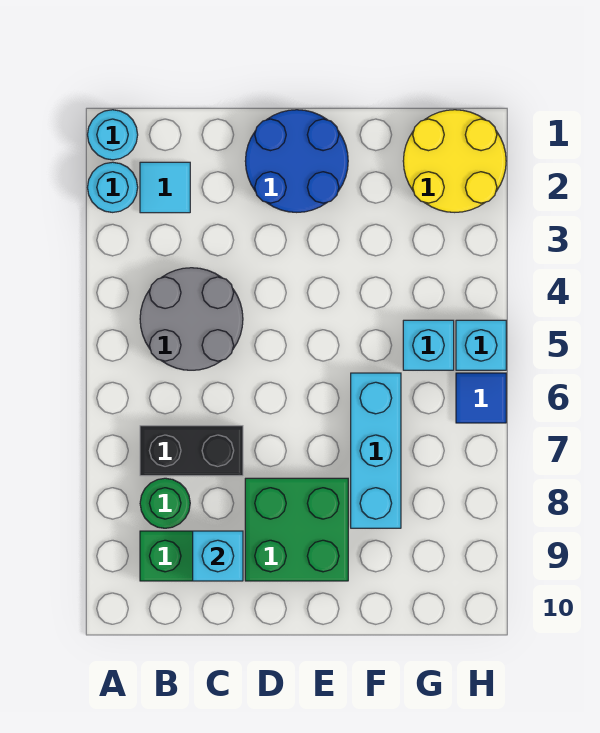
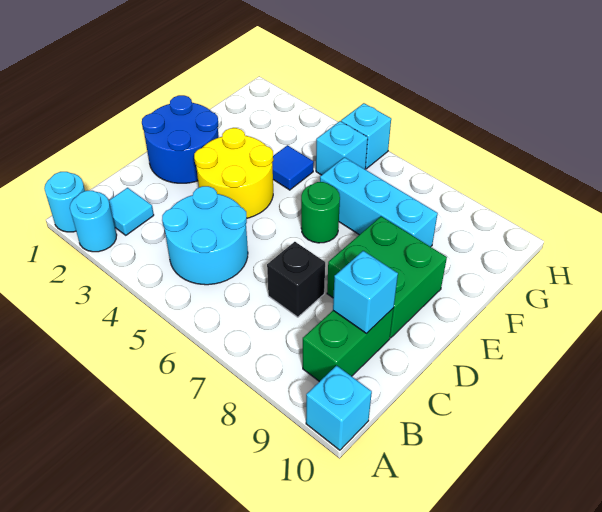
none -> cyan brick A10 level 1
grey round brick B4:C5 level 1 -> cyan round brick B4:C5 level 1
black brick B7:C7 level 1 -> black brick C7 level 1
green round brick B8 level 1 -> green round brick E6 level 1
yellow round brick G1:H2 level 1 -> yellow round brick D3:E4 level 1
blue tile H6 level 1 -> blue tile F4 level 1

